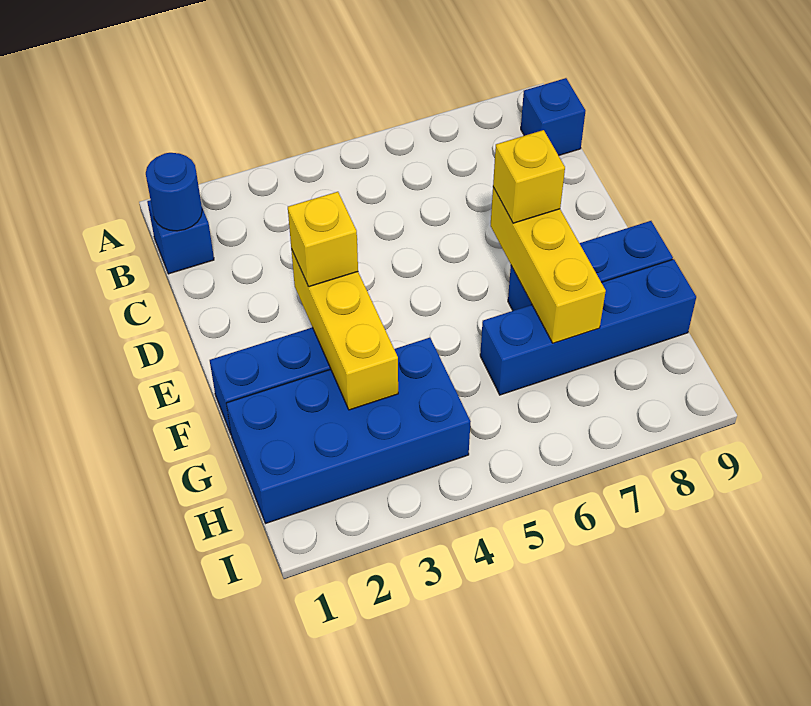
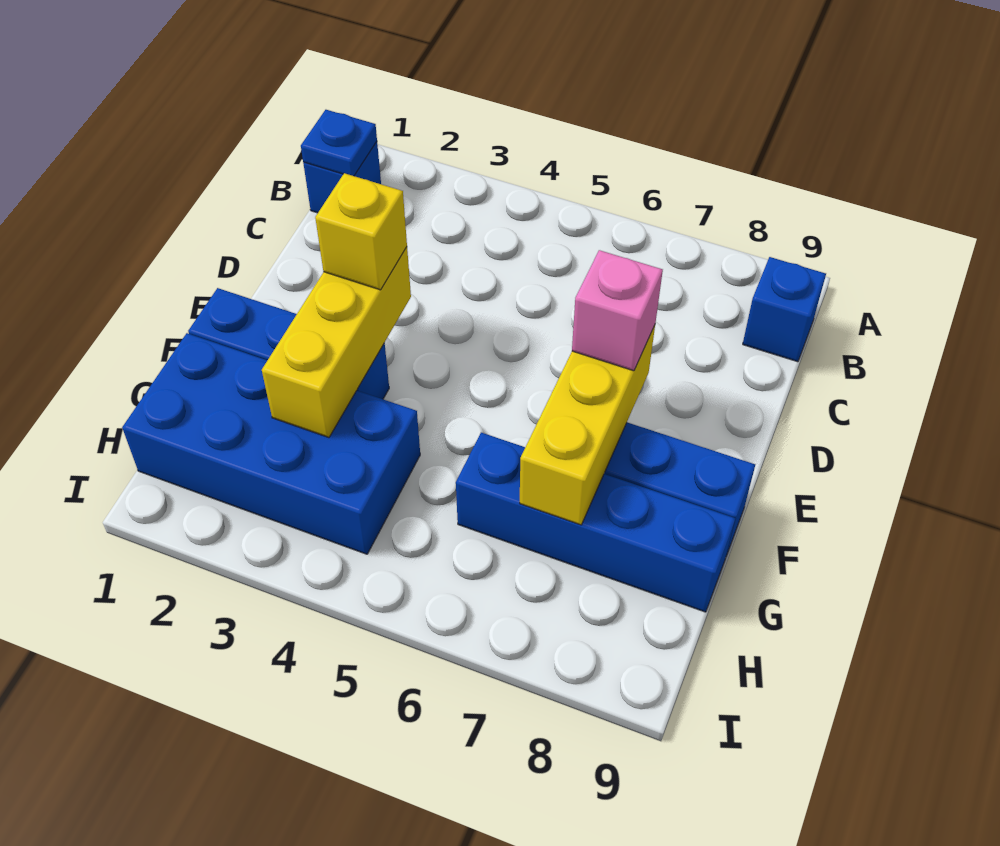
blue round brick B1 level 2 -> blue plate B1 level 2
yellow brick E7 level 3 -> pink brick E7 level 3

